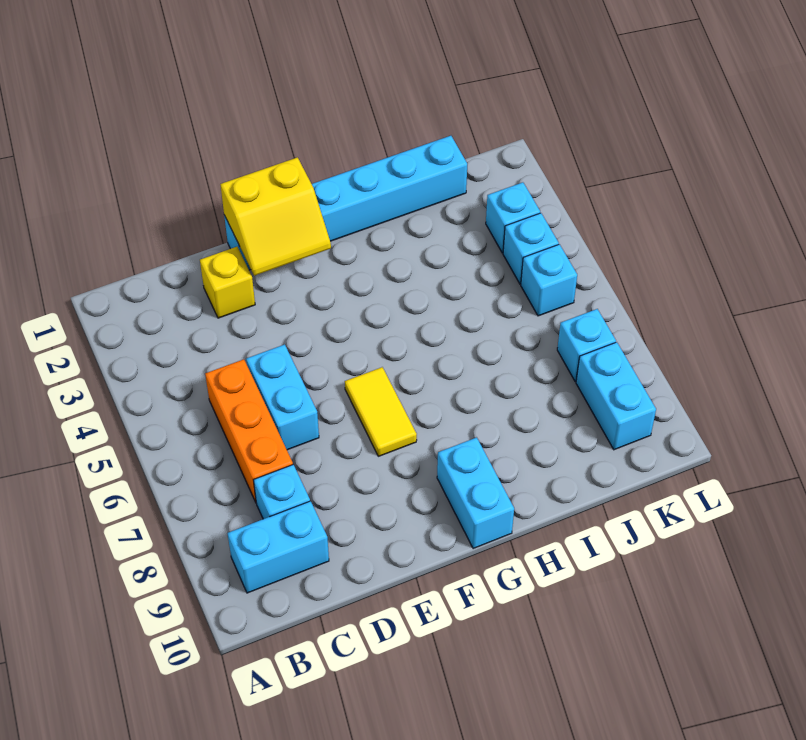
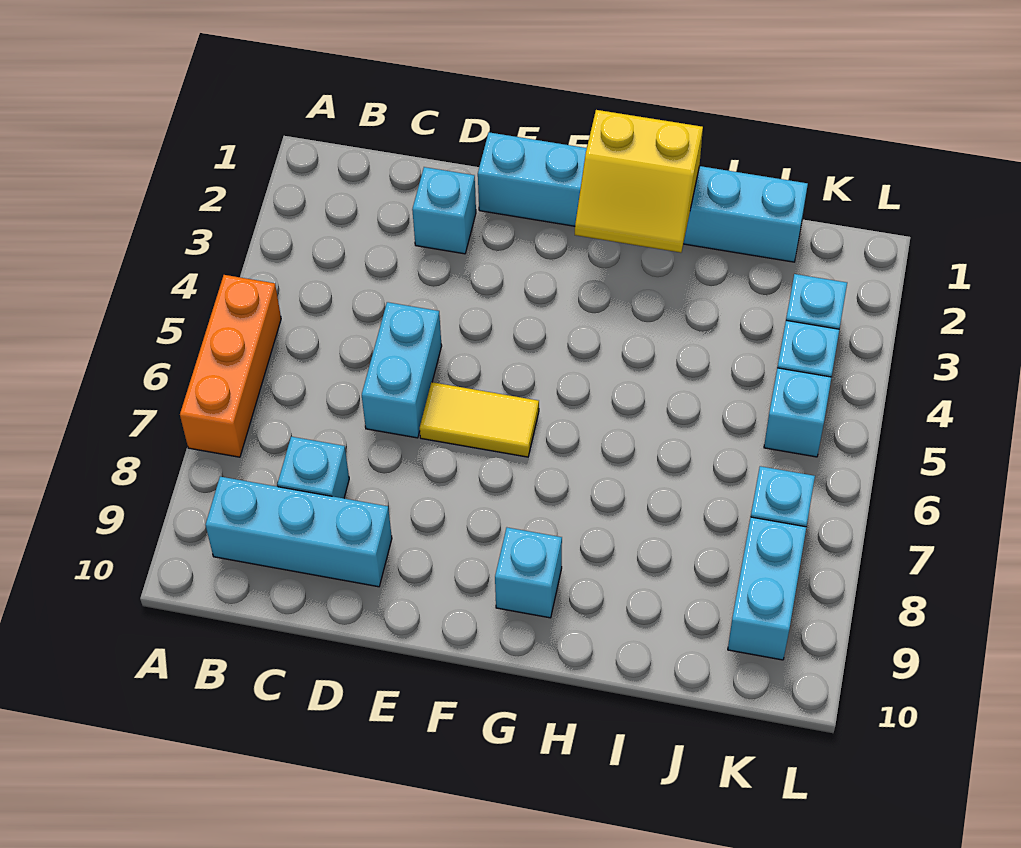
cyan brick B9:C9 level 1 -> cyan brick B9:D9 level 1
orange brick C5:C7 level 1 -> orange brick A5:A7 level 1
yellow brick D2 level 1 -> cyan brick D2 level 1
yellow slope E1:F2 level 2 top 1 -> yellow slope G1:H2 level 2 top 1
yellow tile F6:F7 level 1 -> yellow tile E6:F6 level 1
cyan brick G9:G10 level 1 -> cyan brick G9 level 1

